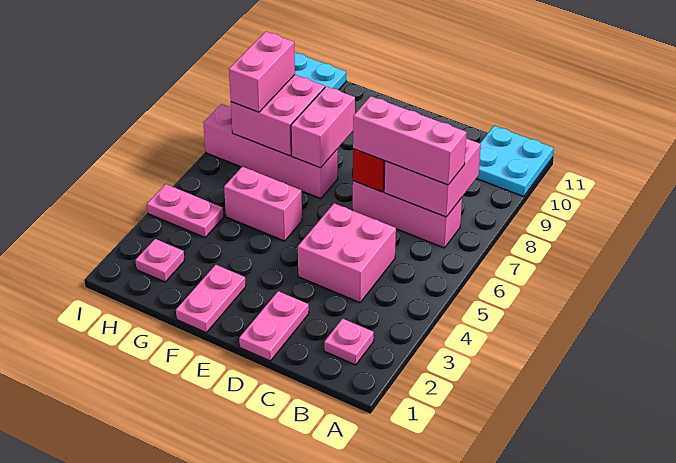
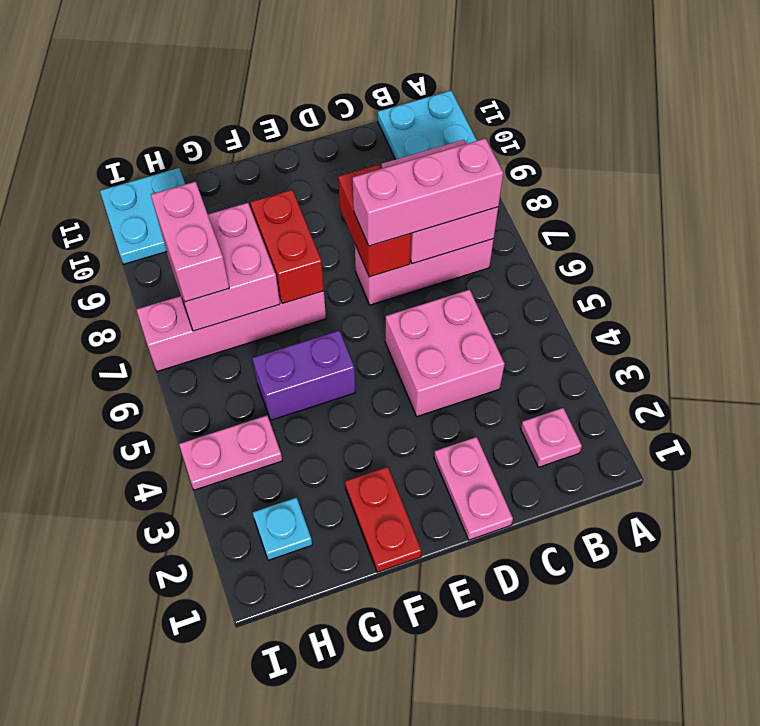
pink plate F1:F2 level 1 -> red plate F1:F2 level 1
pink brick F5:G5 level 1 -> purple brick F5:G5 level 1
pink brick F7:F8 level 2 -> red brick F7:F8 level 2
pink plate H2 level 1 -> cyan plate H2 level 1

